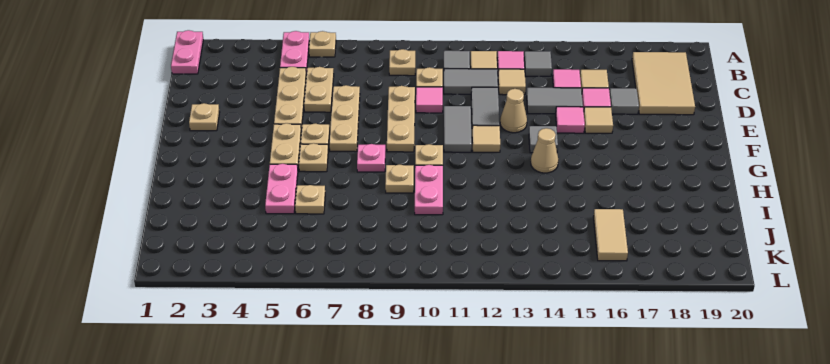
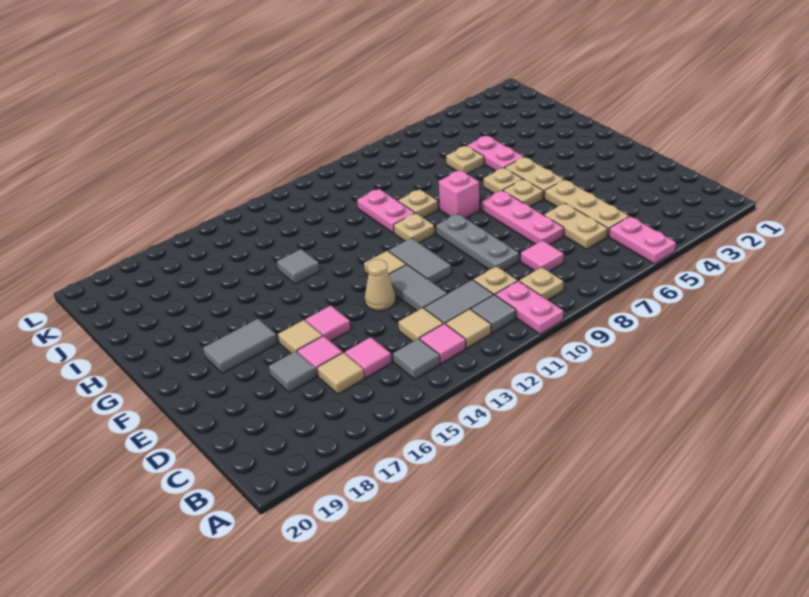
pink plate A1:B1 level 1 -> pink plate A10:B10 level 1
tan plate A6 level 1 -> none
tan tile B18:D19 level 1 -> none
tan plate D7:F7 level 1 -> pink plate D7:F7 level 1
tan plate D9:F9 level 1 -> grey plate D9:F9 level 1
pink tile D10 level 1 -> pink tile C8 level 1
grey tile D14:D15 level 1 -> grey tile F17:F18 level 1
tan plate E2 level 1 -> none
grey tile F14 level 1 -> grey tile H14 level 1
pink plate G8 level 1 -> pink brick G8 level 1
tan cone G14 level 1 -> none
tan tile J16:K16 level 1 -> none

